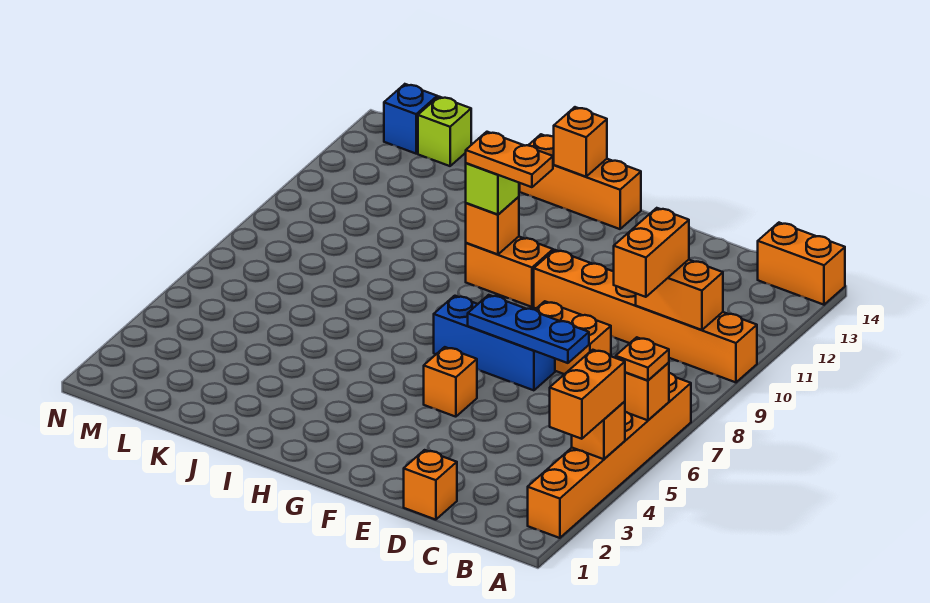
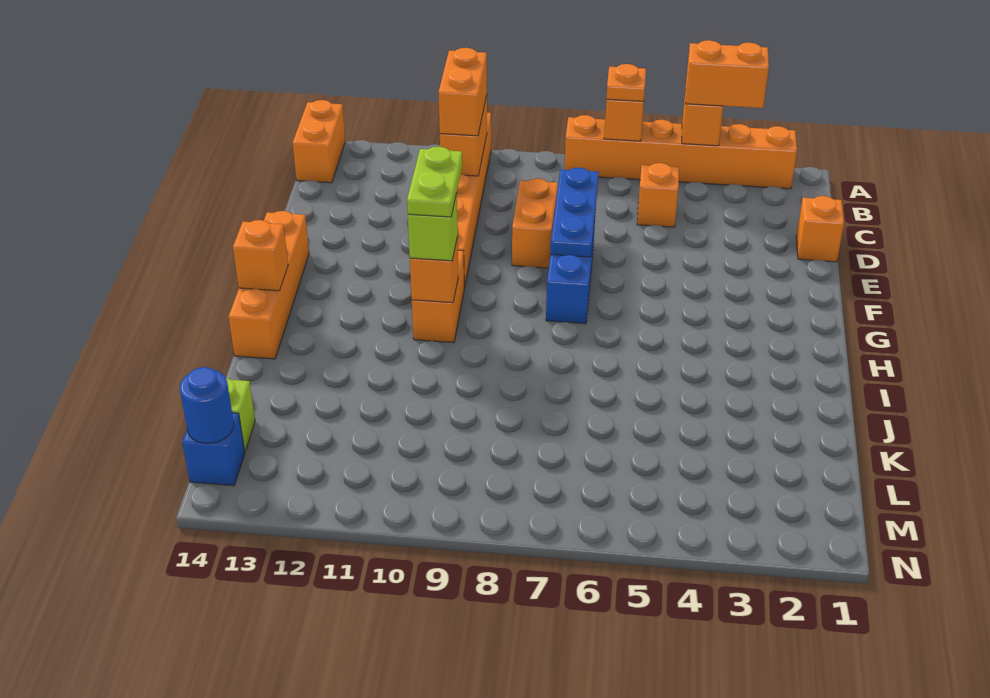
orange brick C9:C10 level 3 -> orange brick B10:C10 level 3
orange brick F5 level 1 -> orange brick C5 level 1
orange plate G10:H10 level 4 -> lime plate G10:H10 level 4
orange brick G14:I14 level 1 -> orange brick F14:I14 level 1
none -> blue round brick M14 level 2

